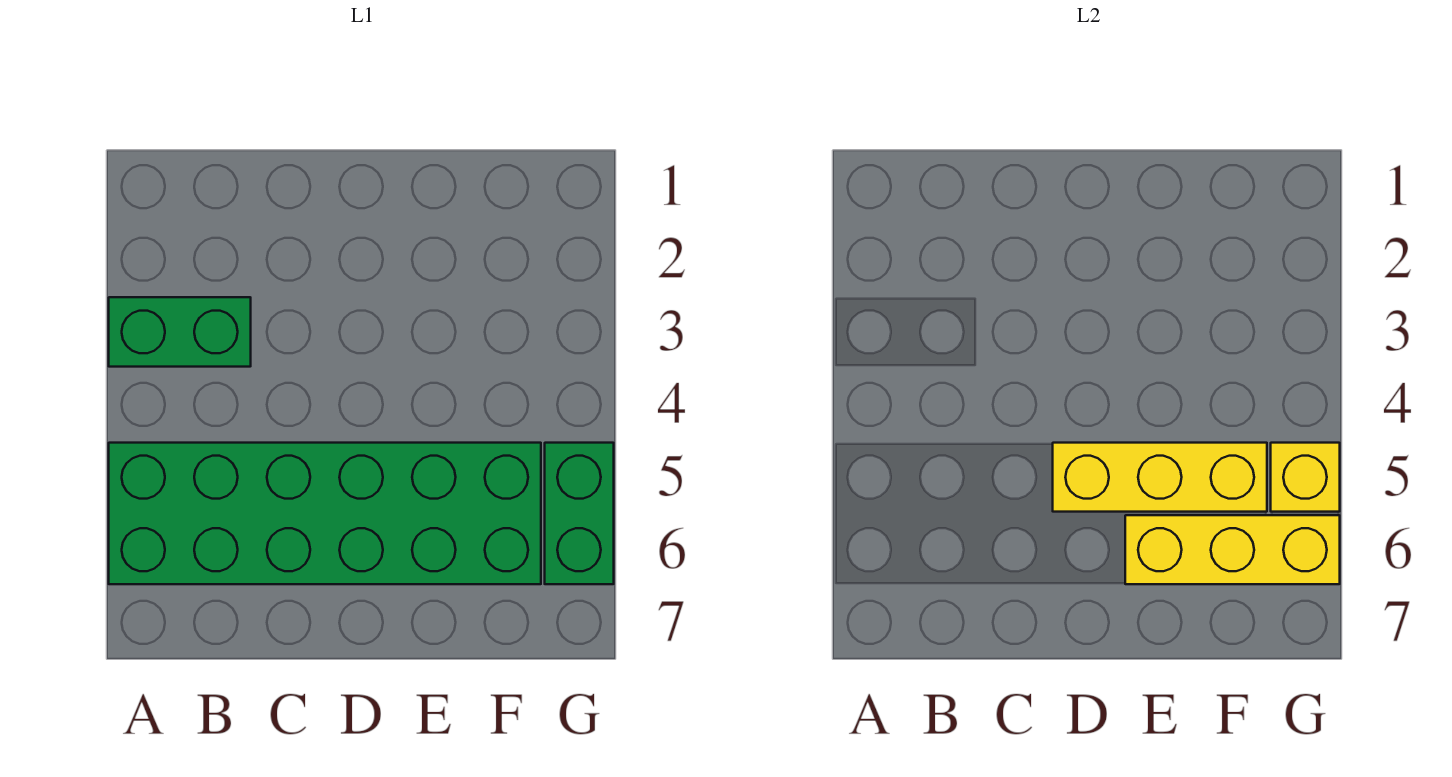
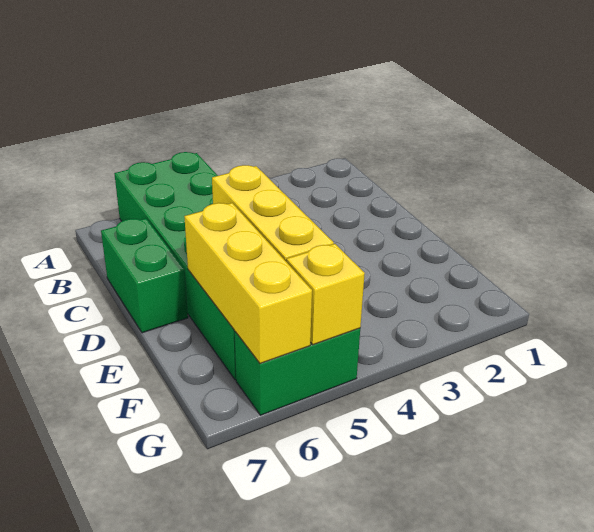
green brick A3:B3 level 1 -> green brick C7:D7 level 1

